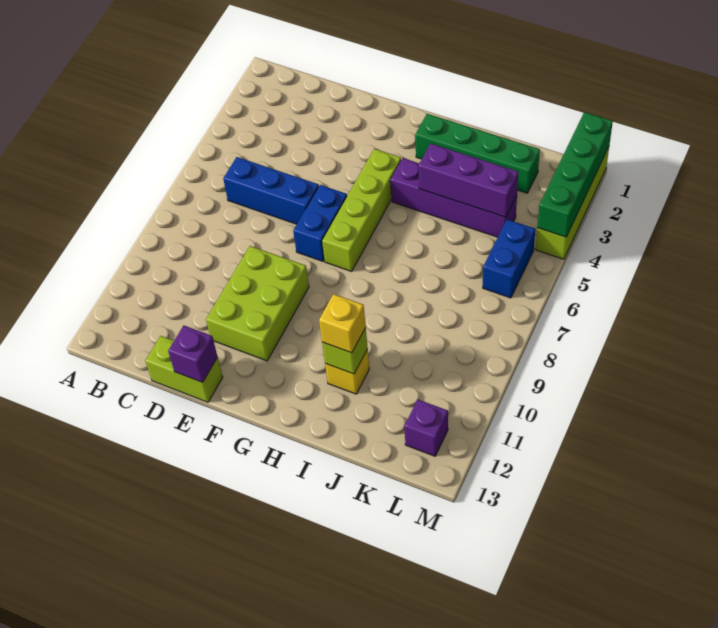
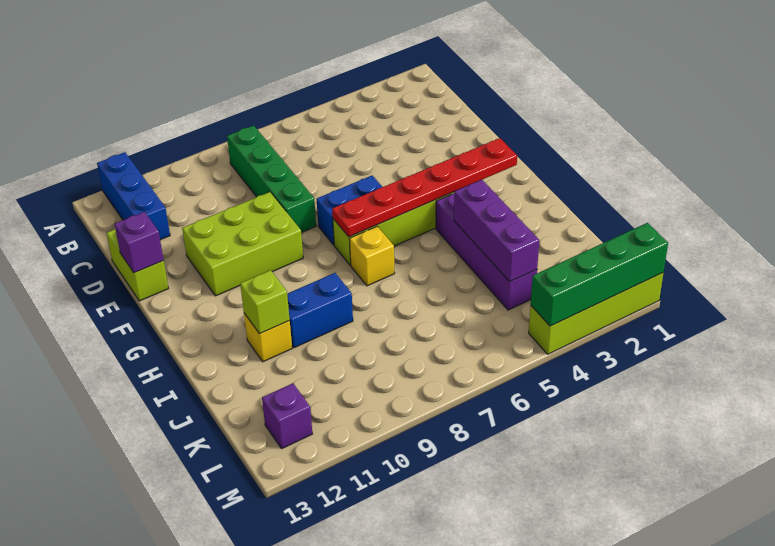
blue brick C6:E6 level 1 -> blue brick A12:C12 level 1
none -> red plate G2:G7 level 2
green brick H2:K2 level 1 -> green brick B8:E8 level 1
yellow brick I11 level 3 -> yellow brick H7 level 1
blue brick L5:L6 level 1 -> blue brick I9:I10 level 1

